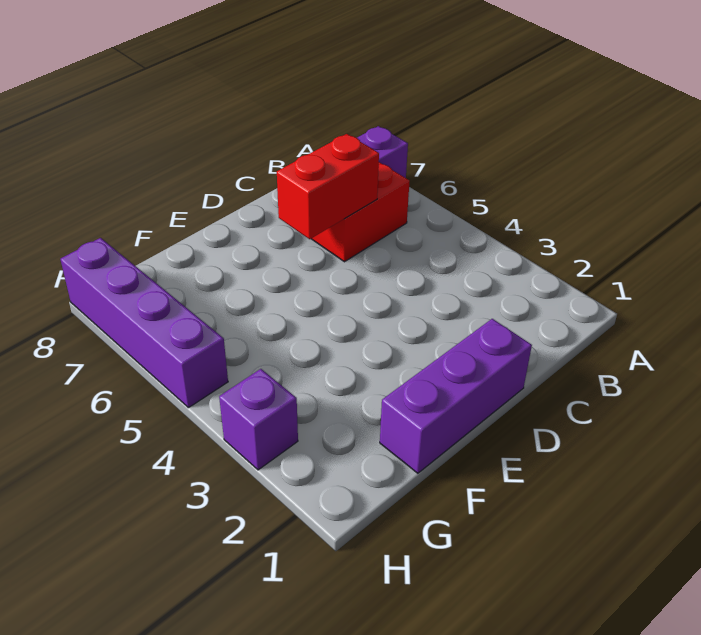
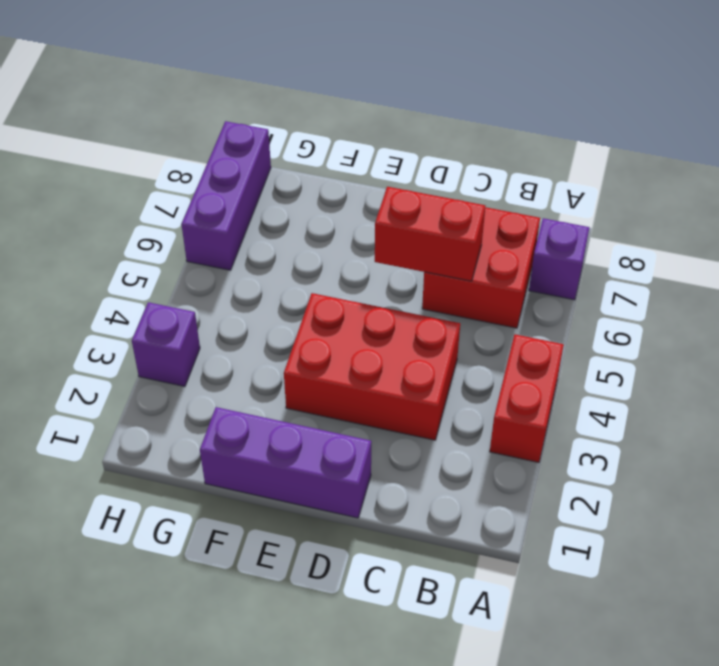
none -> red brick A3:A4 level 1
none -> red brick C3:E4 level 1
purple brick H5:H8 level 1 -> purple brick H6:H8 level 1

